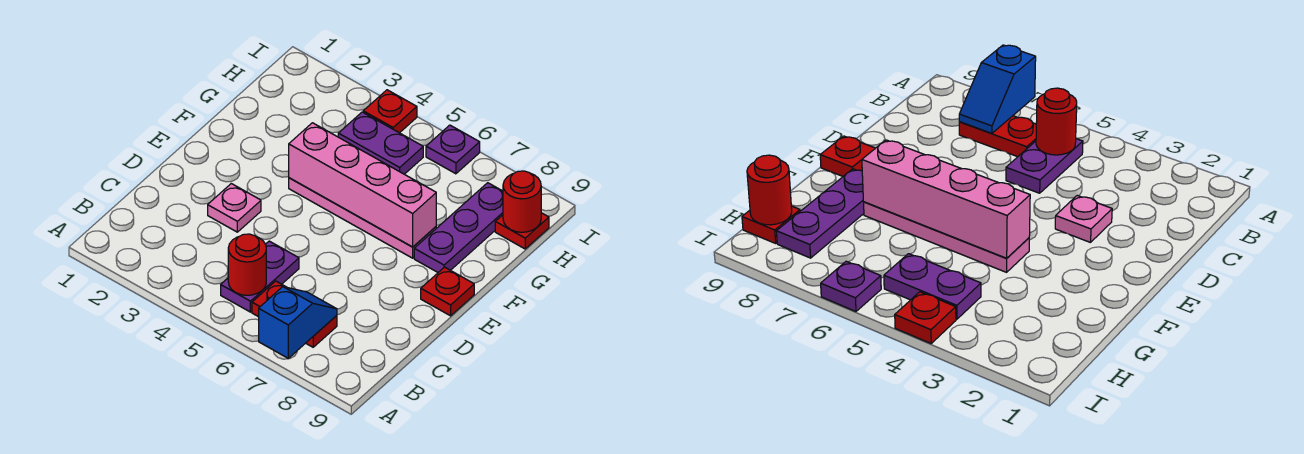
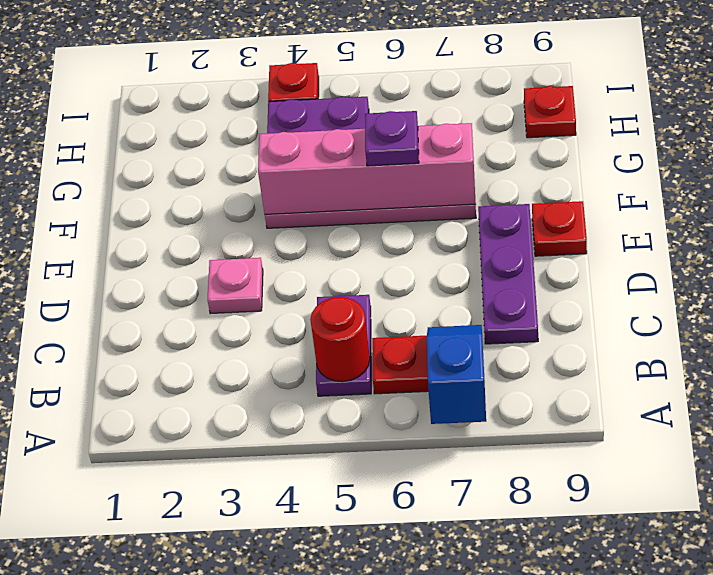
purple plate F8:H8 level 1 -> purple plate C8:E8 level 1
red round brick H9 level 2 -> none
purple plate I6 level 1 -> purple plate F6 level 3

